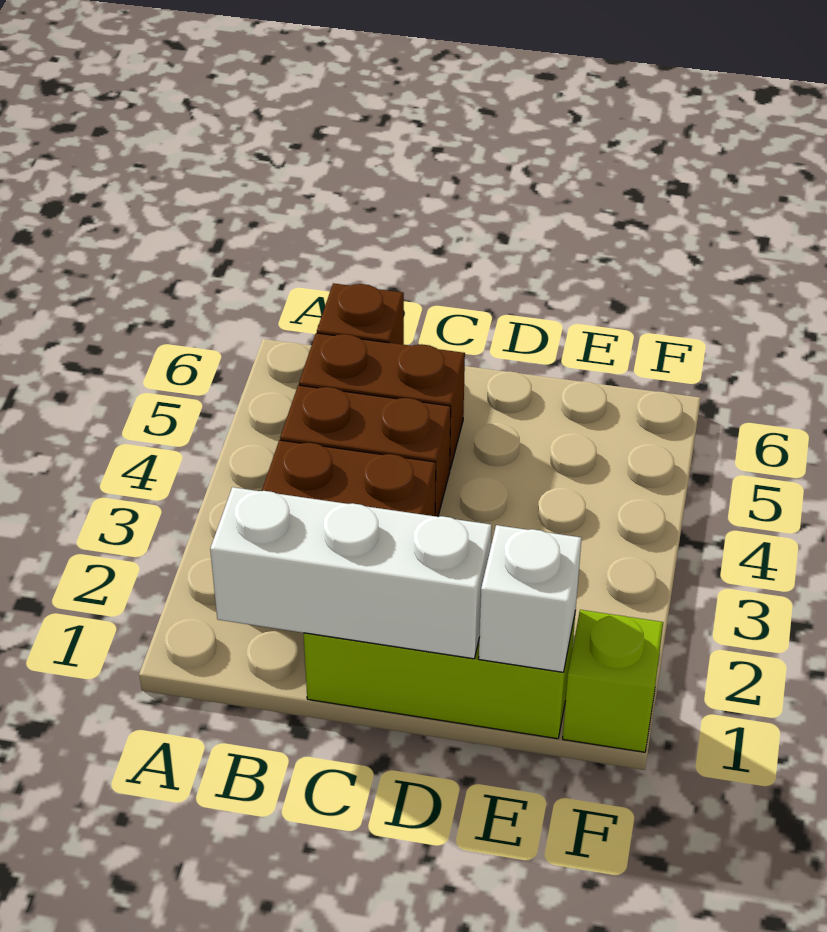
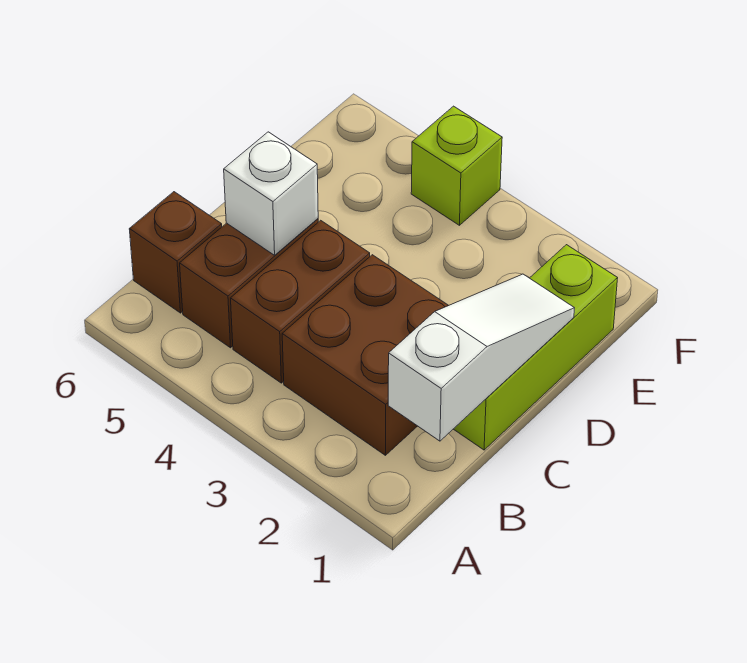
white brick B1:D1 level 2 -> white slope B1:D1 level 2 top B
white brick E1 level 2 -> white brick C5 level 2
lime brick F1 level 1 -> lime brick F4 level 1

